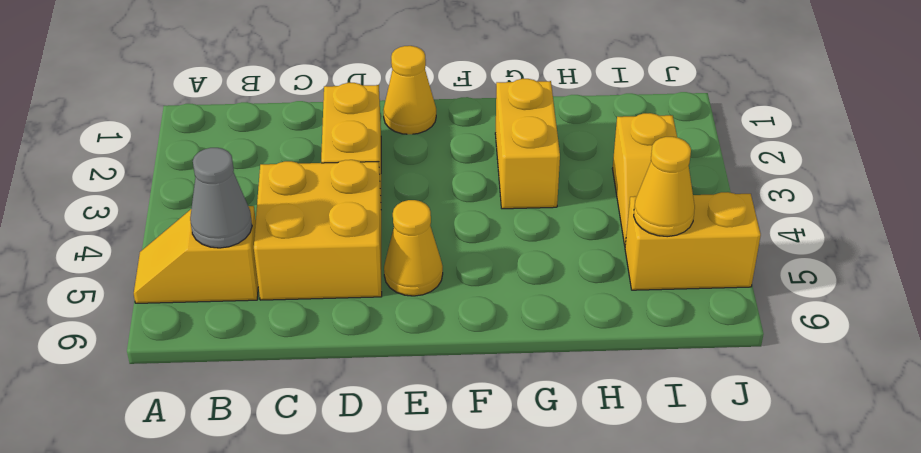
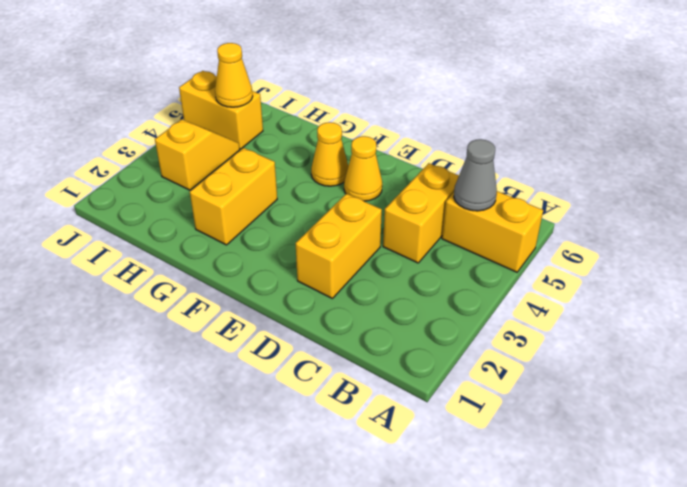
yellow slope A5:B5 level 1 top B -> yellow brick A5:B5 level 1
yellow brick C4:D5 level 1 -> yellow brick C4:C5 level 1
yellow cone E1 level 1 -> yellow cone F5 level 1

